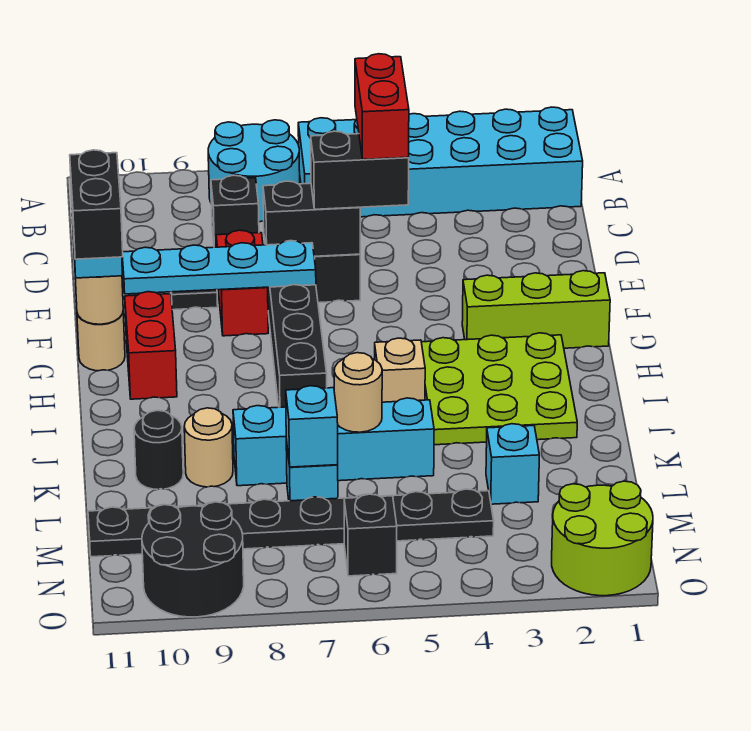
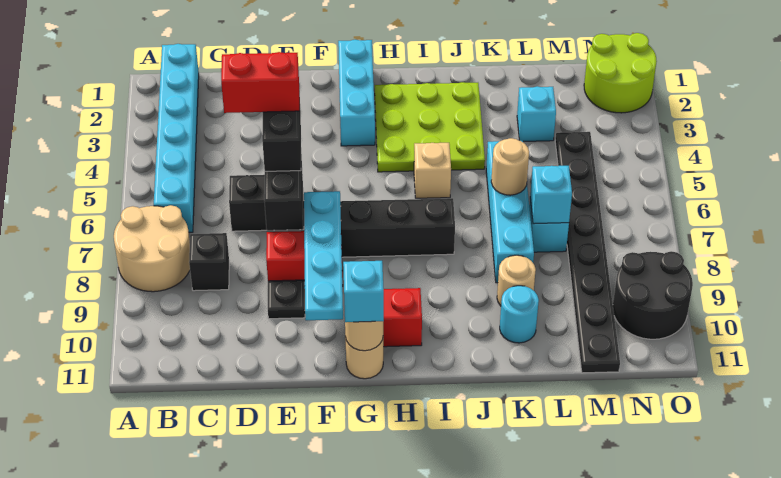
cyan brick A1:B6 level 1 -> cyan brick B1:B6 level 1
cyan round brick A7:B8 level 1 -> tan round brick A7:B8 level 1
lime brick G1:G3 level 1 -> cyan brick G1:G3 level 1
black brick G11:H11 level 4 -> none
black round brick K10 level 1 -> cyan round brick K10 level 1
black brick N6 level 1 -> none

